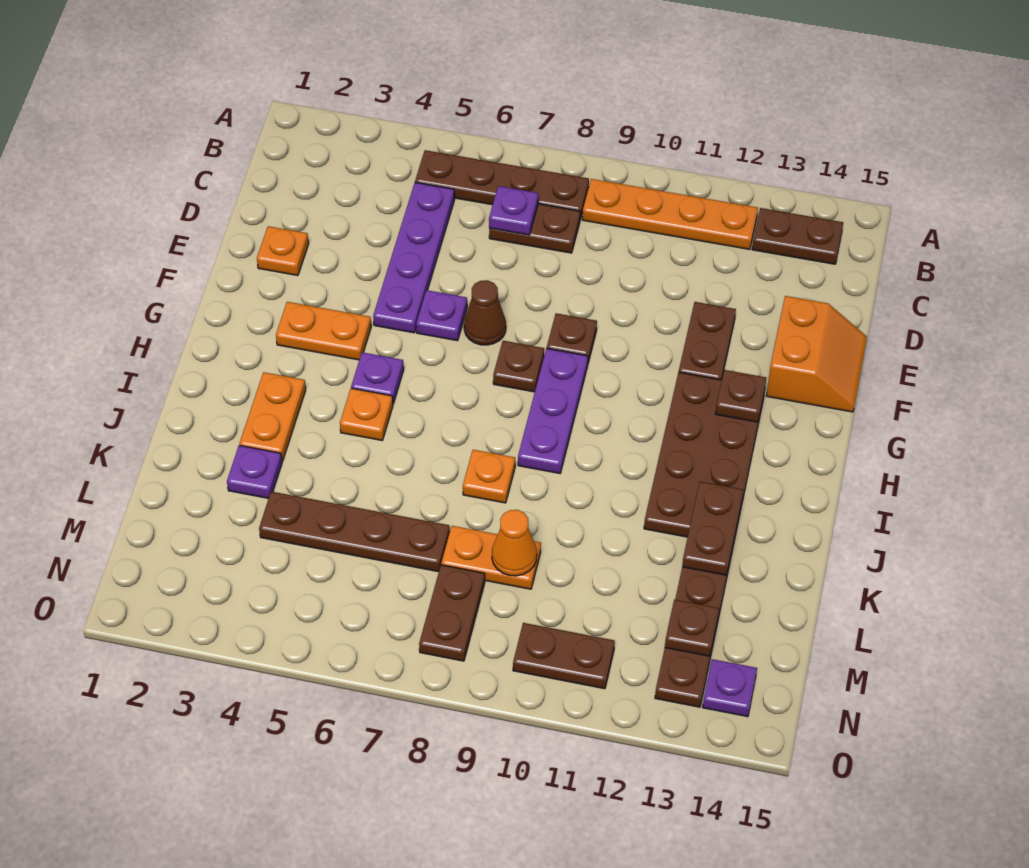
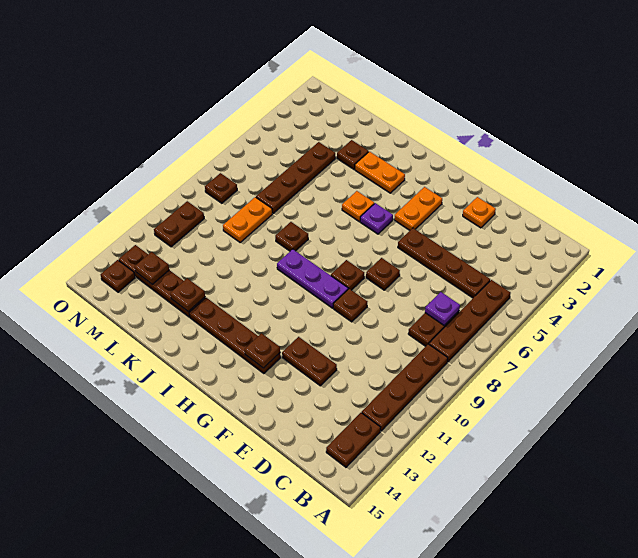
orange plate B9:B12 level 1 -> brown plate B9:B12 level 1
purple plate C5:F5 level 1 -> brown plate C5:F5 level 1
orange slope E14:F15 level 1 top 14 -> none
purple plate F6 level 1 -> none
brown cone F7 level 1 -> brown plate F7 level 1
brown plate G12:J13 level 1 -> brown plate G13:J13 level 1
orange plate J8 level 1 -> brown plate J8 level 1
brown plate J13:K13 level 2 -> brown plate K13 level 2
purple plate K3 level 1 -> brown plate K3 level 1
orange cone L9 level 2 -> none
brown plate M8:N8 level 1 -> brown plate N8 level 1
purple plate N14 level 1 -> brown plate N14 level 1

